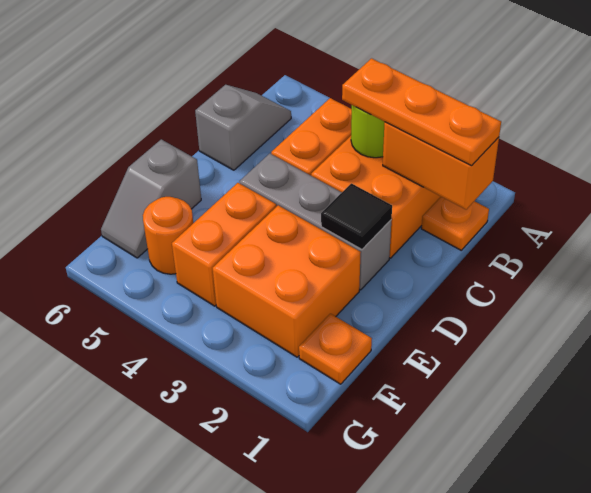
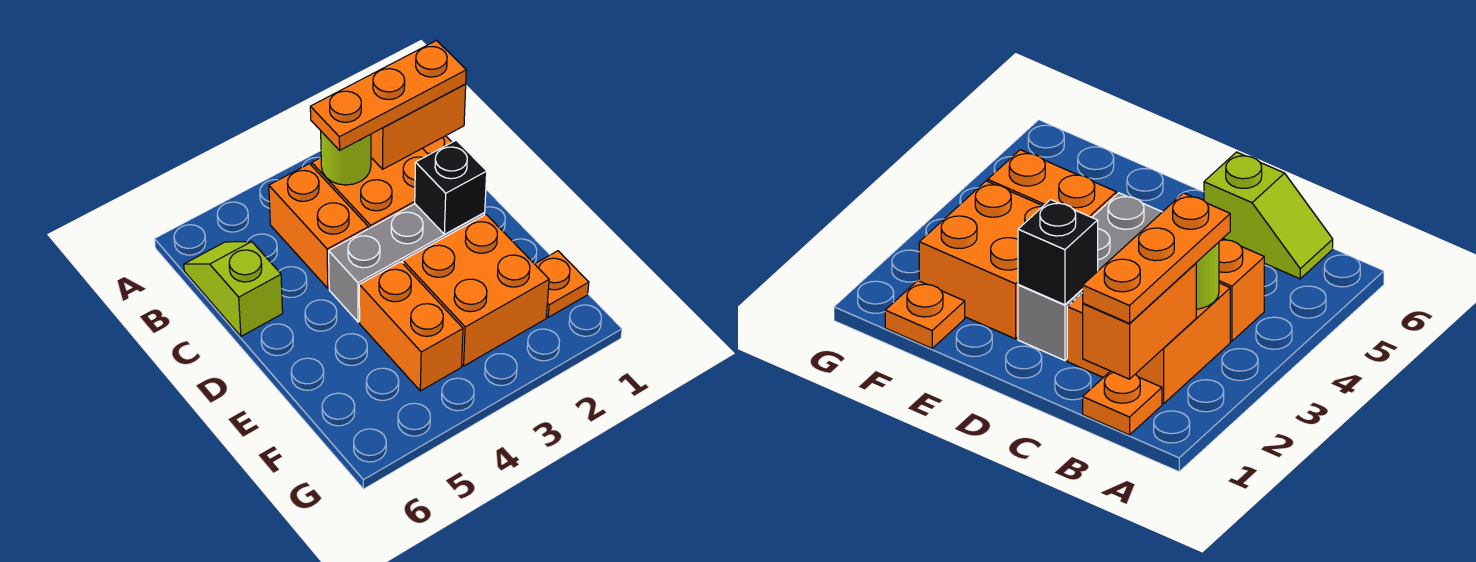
grey slope B6:C6 level 1 top C -> lime slope B6:C6 level 1 top C
black tile D2 level 2 -> black brick D2 level 2
grey slope E6:F6 level 1 top E -> none
orange round brick F5 level 1 -> none

